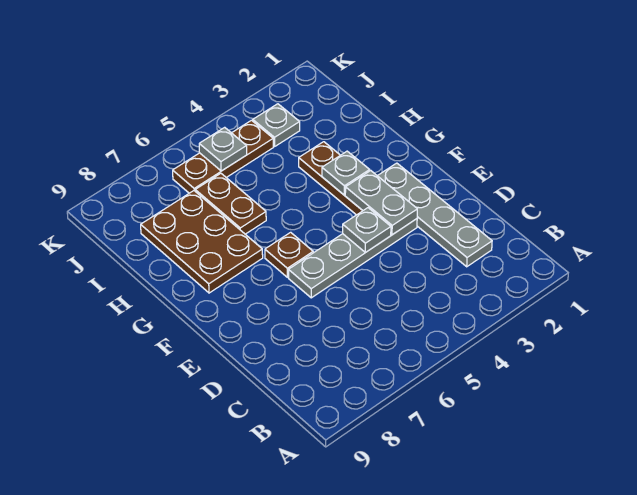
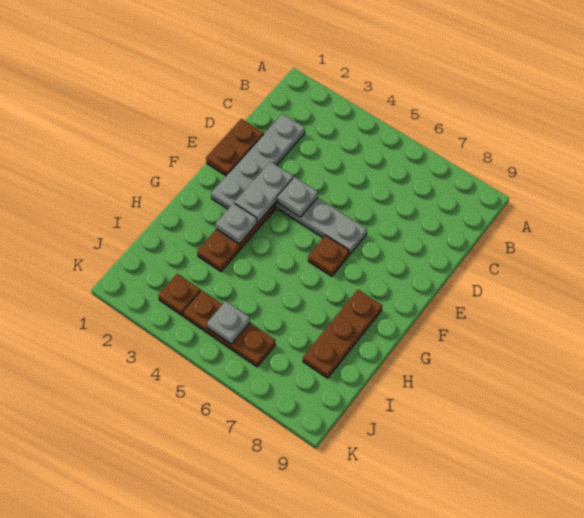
brown plate G7:I8 level 1 -> brown plate G8:I8 level 1
brown plate H6:I6 level 1 -> brown plate D1:E1 level 1
grey plate J3 level 1 -> brown plate J3 level 1

